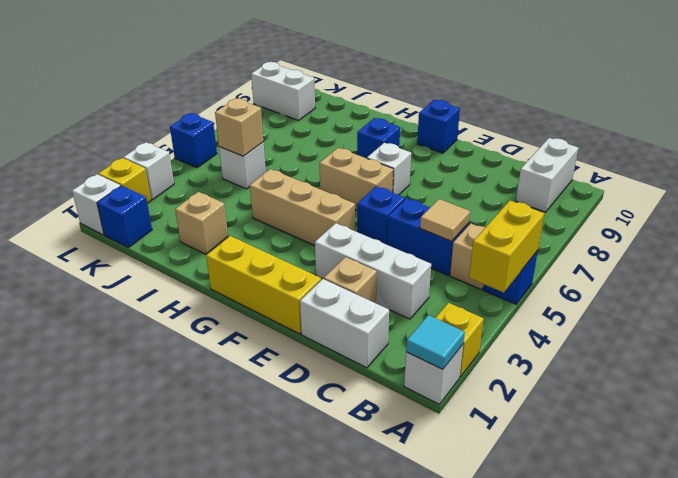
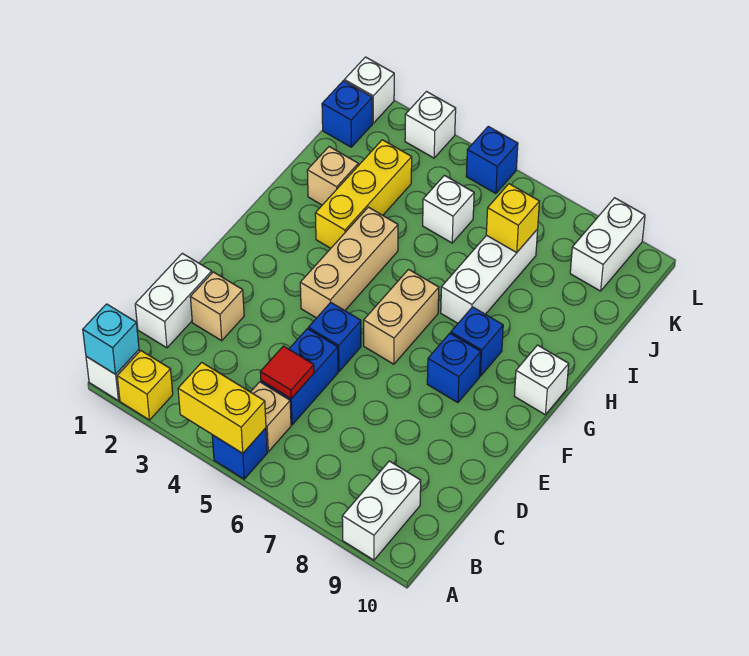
cyan tile A1 level 2 -> cyan brick A1 level 2
white brick B9:B10 level 1 -> white brick A9:B9 level 1
white brick C3:E3 level 1 -> white brick H7:J7 level 1
tan tile C5 level 2 -> red tile C5 level 2
yellow brick E1:G1 level 1 -> yellow brick H3:J3 level 1
white brick F7 level 1 -> white brick G10 level 1
blue brick F10 level 1 -> blue brick F8 level 1
tan brick J5 level 2 -> none
yellow brick L2 level 1 -> yellow brick J7 level 2

